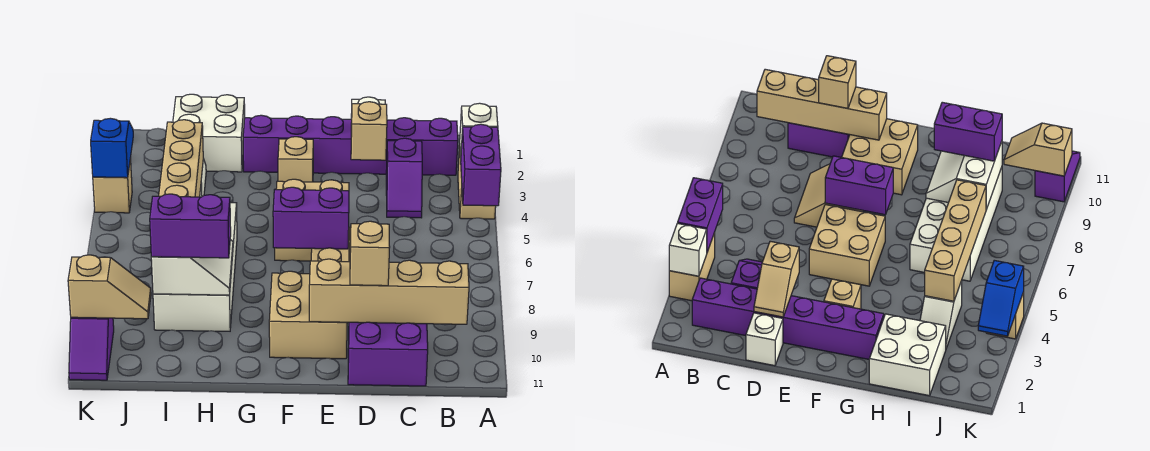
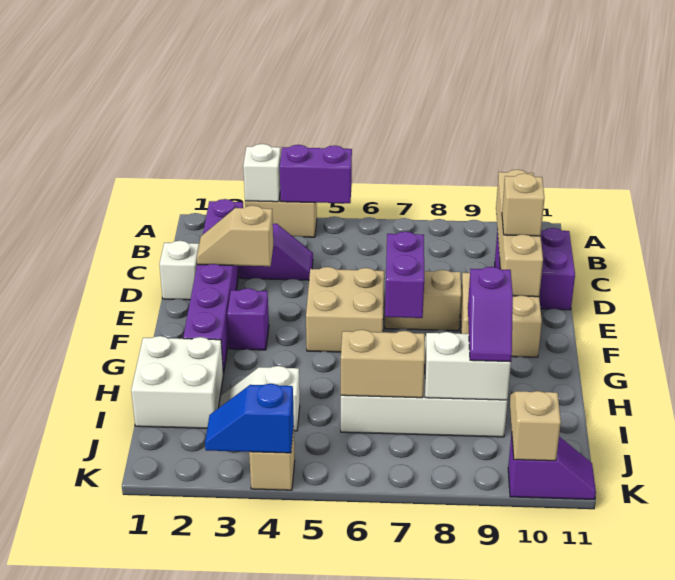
tan brick F3 level 1 -> purple brick F3 level 1
purple brick H9:I9 level 3 -> purple slope H9:I9 level 3 top H
tan brick I4:I7 level 2 -> tan brick I6:I7 level 2

